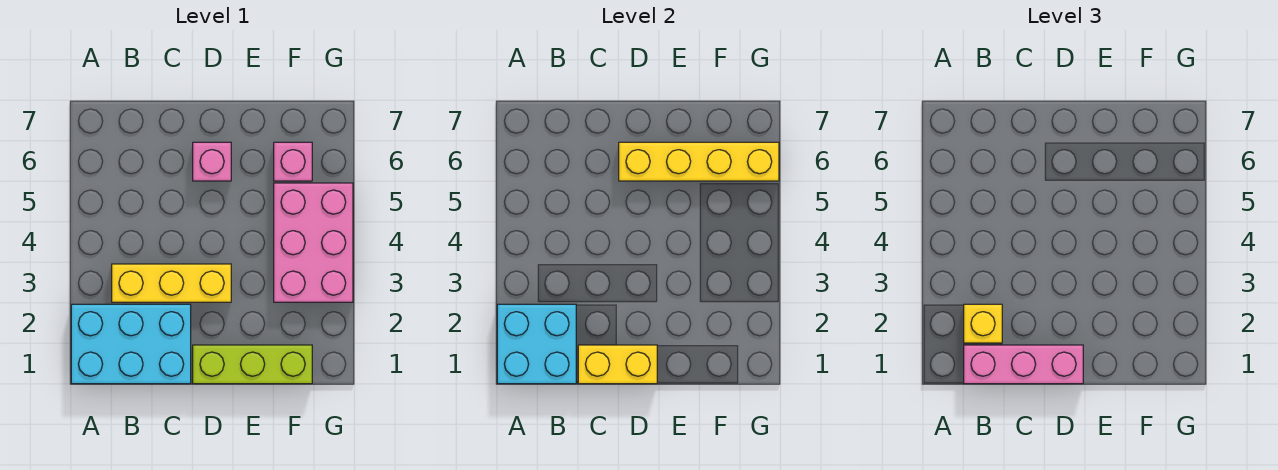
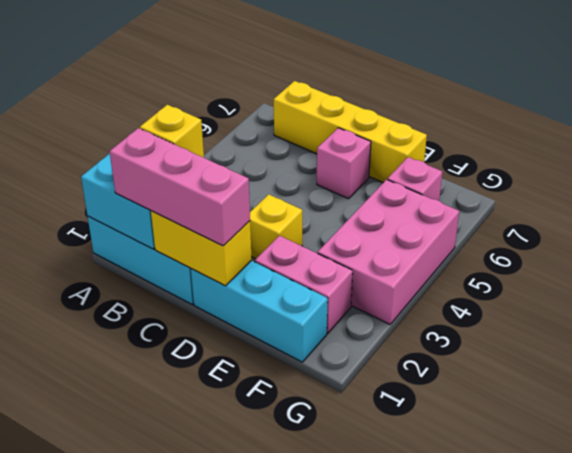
yellow brick B3:D3 level 1 -> yellow brick D3 level 1
lime brick D1:F1 level 1 -> cyan brick D1:F1 level 1
yellow brick D6:G6 level 2 -> yellow brick B7:E7 level 1
none -> pink brick E2:F2 level 1

